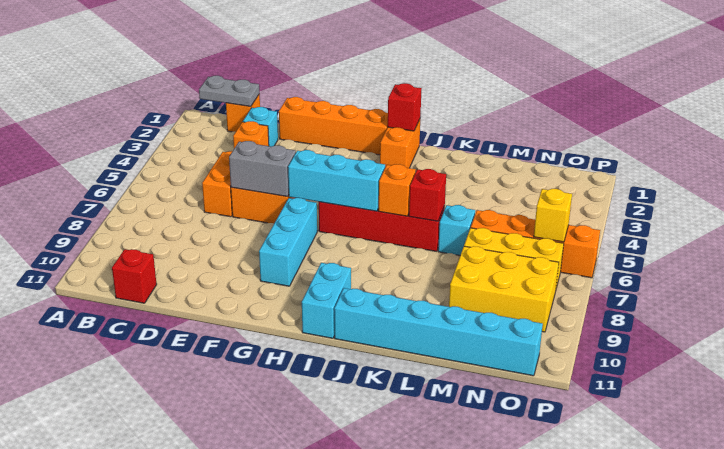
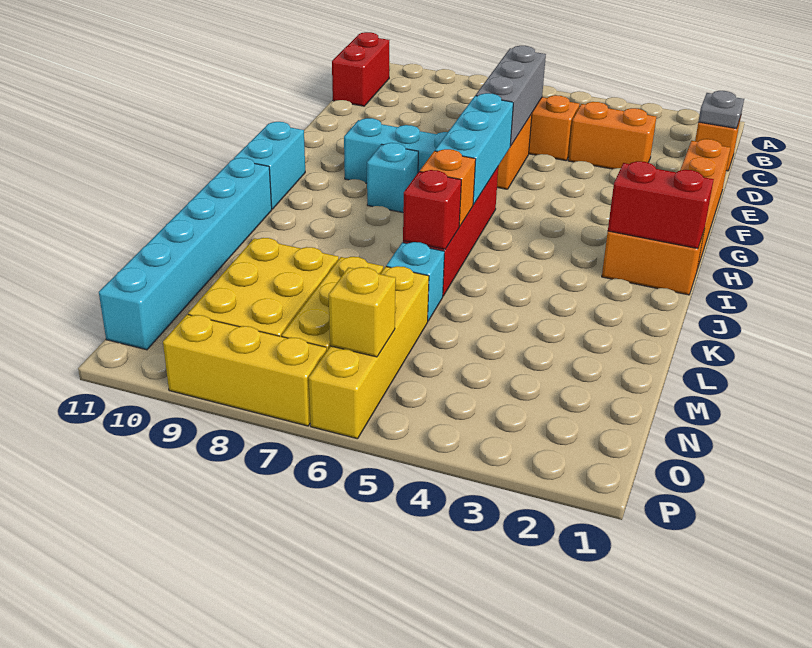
grey plate B1:C1 level 2 -> grey plate C1 level 2
red brick C11 level 1 -> red brick B11:C11 level 1
cyan brick D2 level 1 -> cyan brick H8 level 1
orange brick D3 level 1 -> orange brick D3:D4 level 1
grey brick E6:F6 level 2 -> grey brick D6:F6 level 2
red brick I1 level 2 -> red brick I1:I2 level 2
cyan brick I10:I11 level 1 -> cyan brick H11:I11 level 1
orange brick M6:P6 level 1 -> yellow brick M6:P6 level 1
none -> yellow brick P7:P9 level 1

